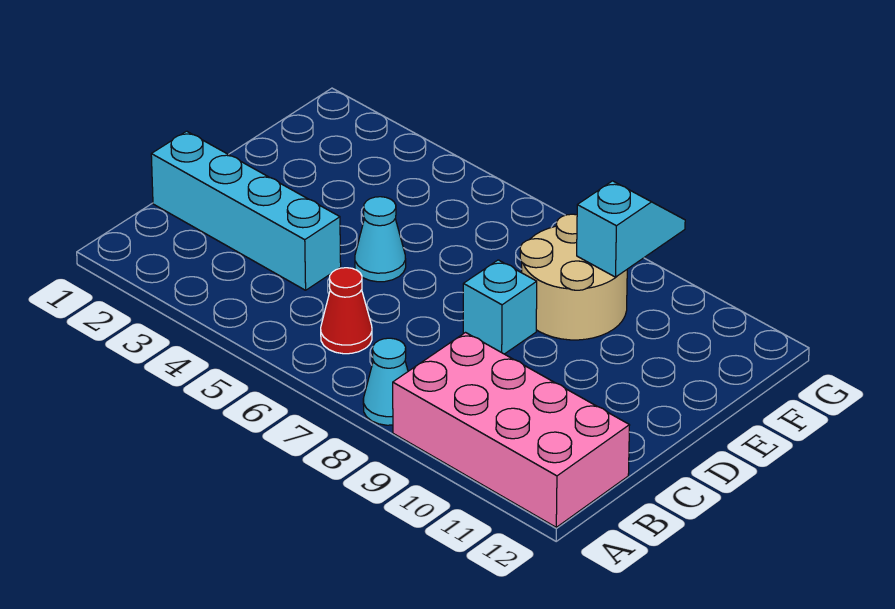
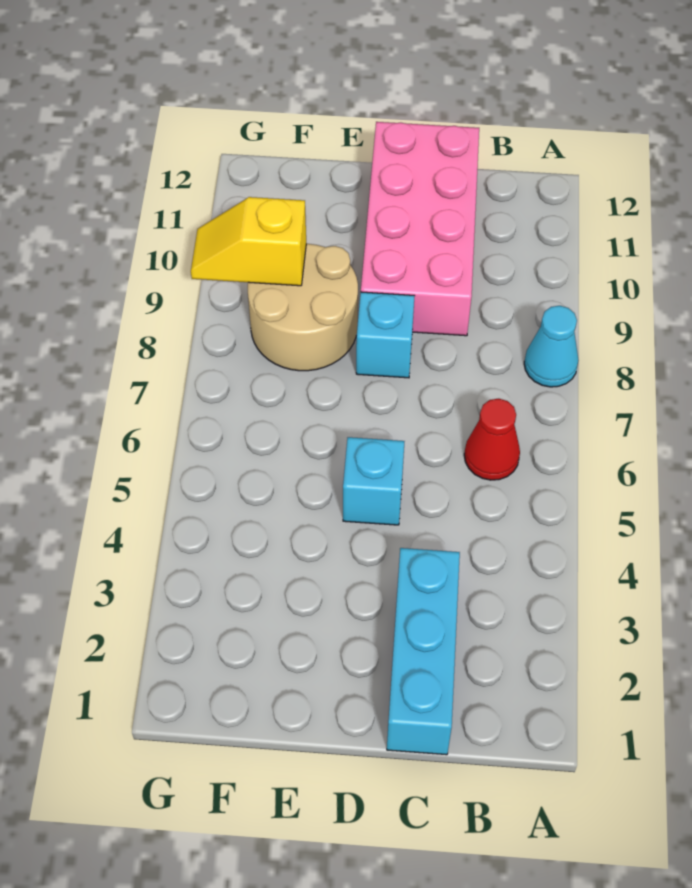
pink brick A9:B12 level 1 -> pink brick C9:D12 level 1
cyan brick C1:C4 level 1 -> cyan brick C1:C3 level 1
cyan cone D5 level 1 -> cyan brick D5 level 1
cyan slope F9:G9 level 2 top F -> yellow slope F9:G9 level 2 top F

